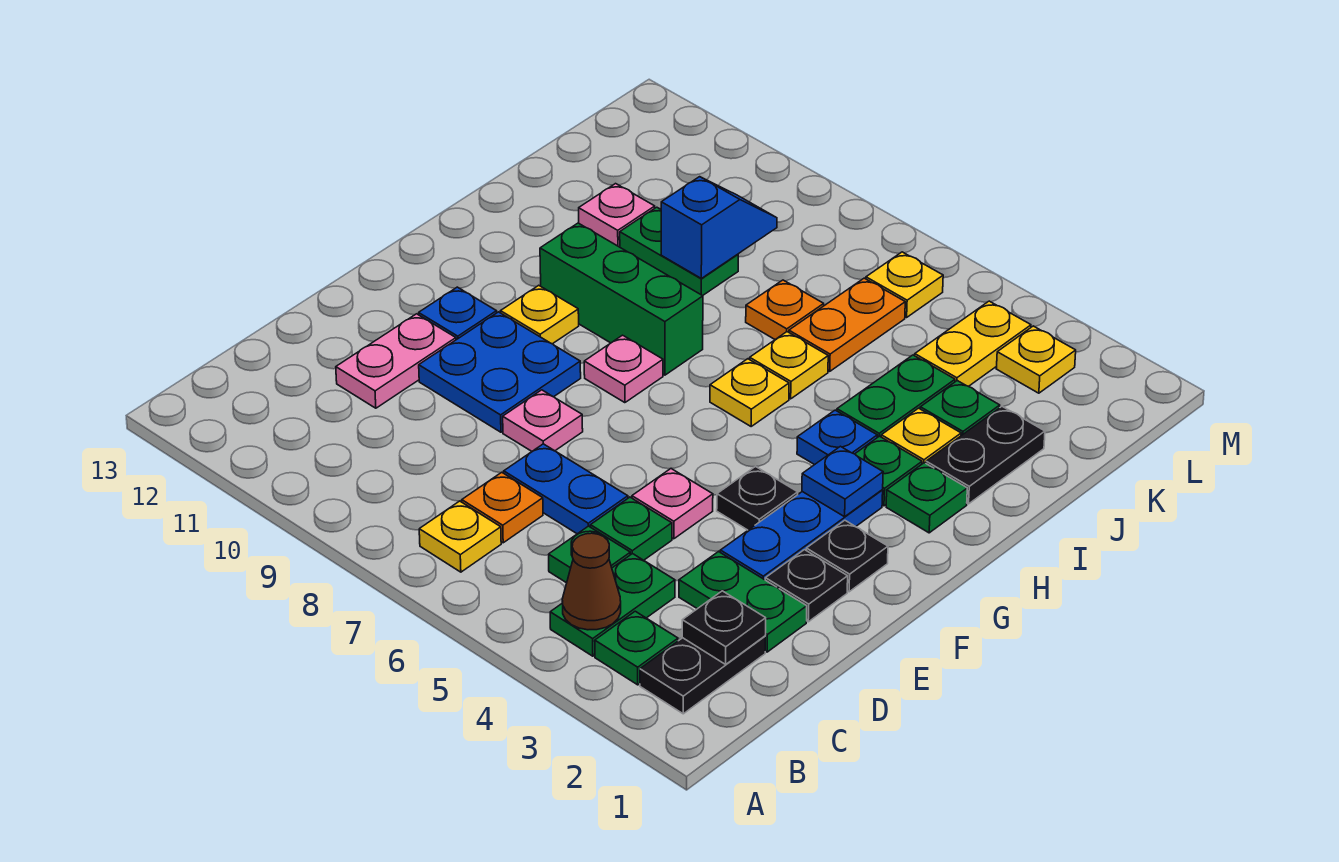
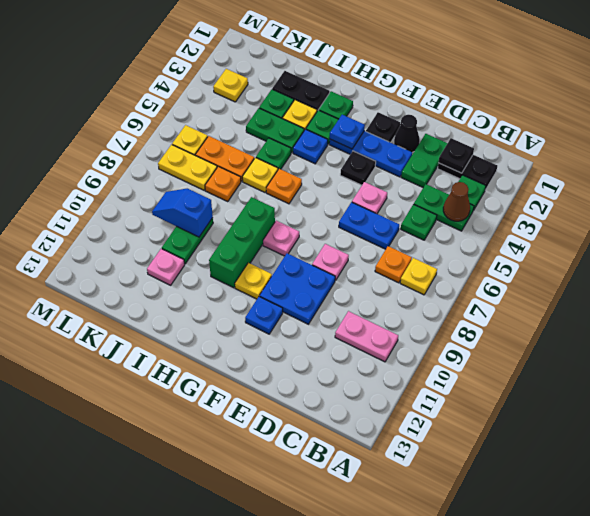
green plate D5 level 1 -> green plate I5 level 1
blue plate D6:D7 level 1 -> blue plate D6:E6 level 1
pink plate D11:E11 level 1 -> pink plate B10:C10 level 1
black plate E2 level 1 -> black cone E2 level 1
yellow plate H6 level 1 -> orange plate H6 level 1
yellow plate K4:L4 level 1 -> yellow plate K7:L7 level 1

